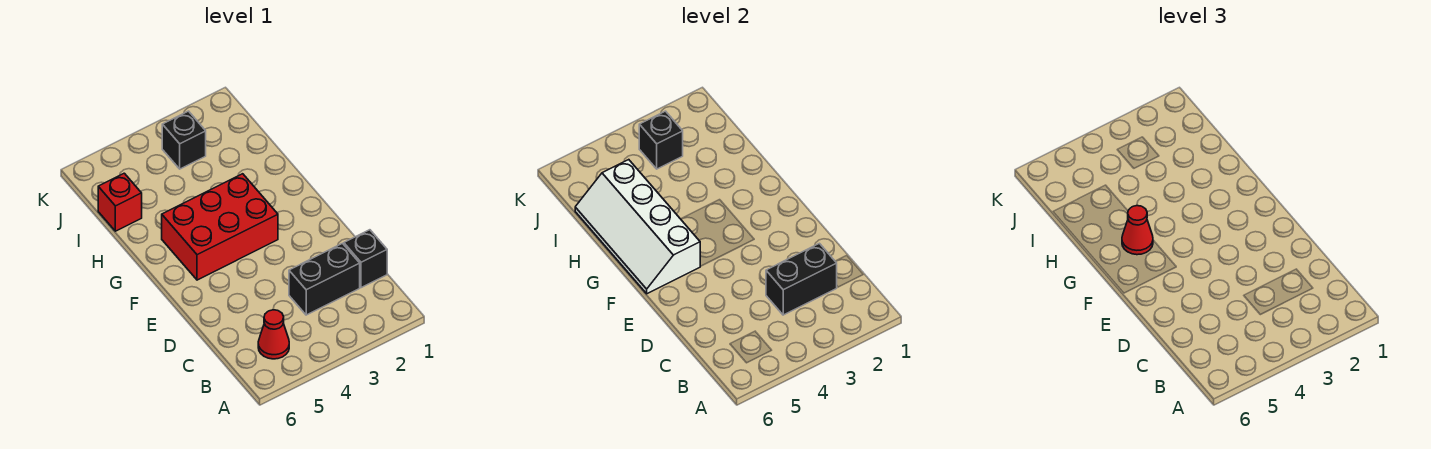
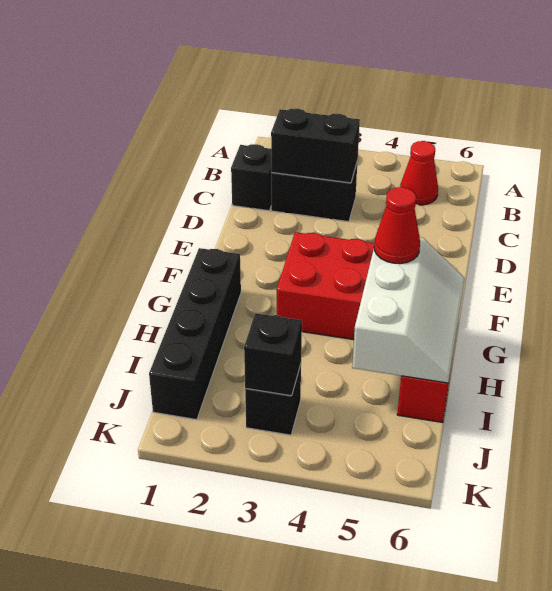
white slope F5:I6 level 2 top 5 -> white slope G5:I6 level 2 top 5
none -> black brick G1:J1 level 1

